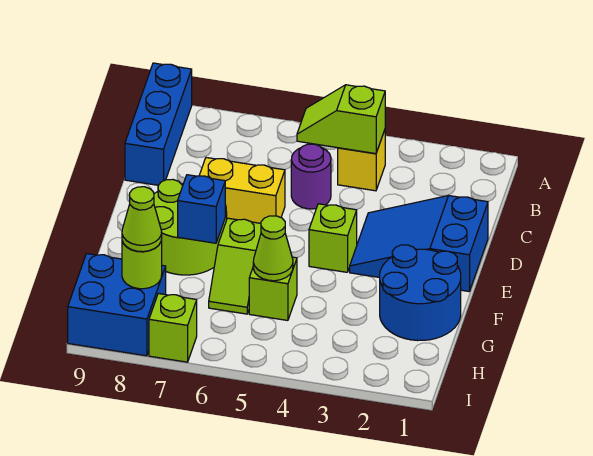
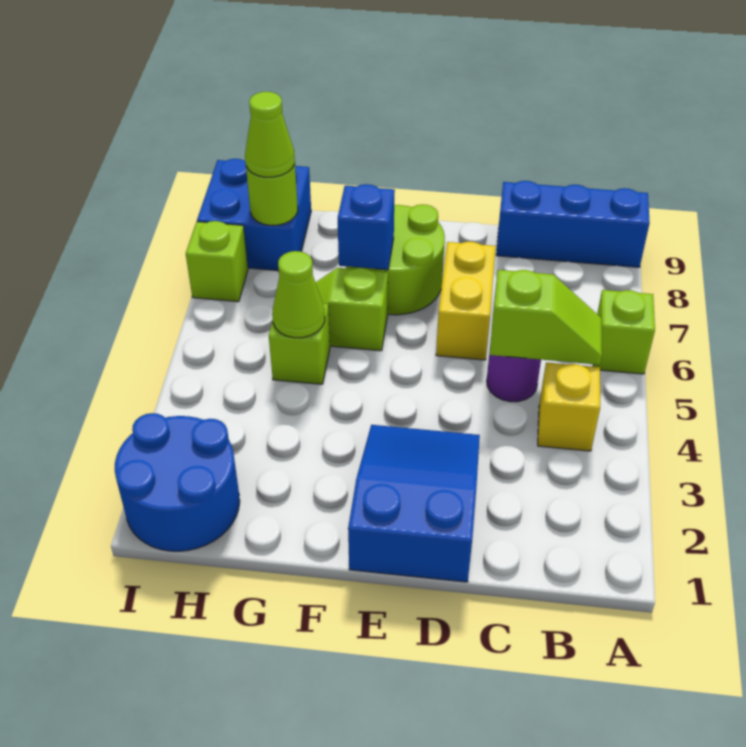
lime slope B4:B5 level 2 top 4 -> lime slope B5:C5 level 2 top C
lime brick E4 level 1 -> lime brick A6 level 1
blue round brick F1:G2 level 1 -> blue round brick H1:I2 level 1

